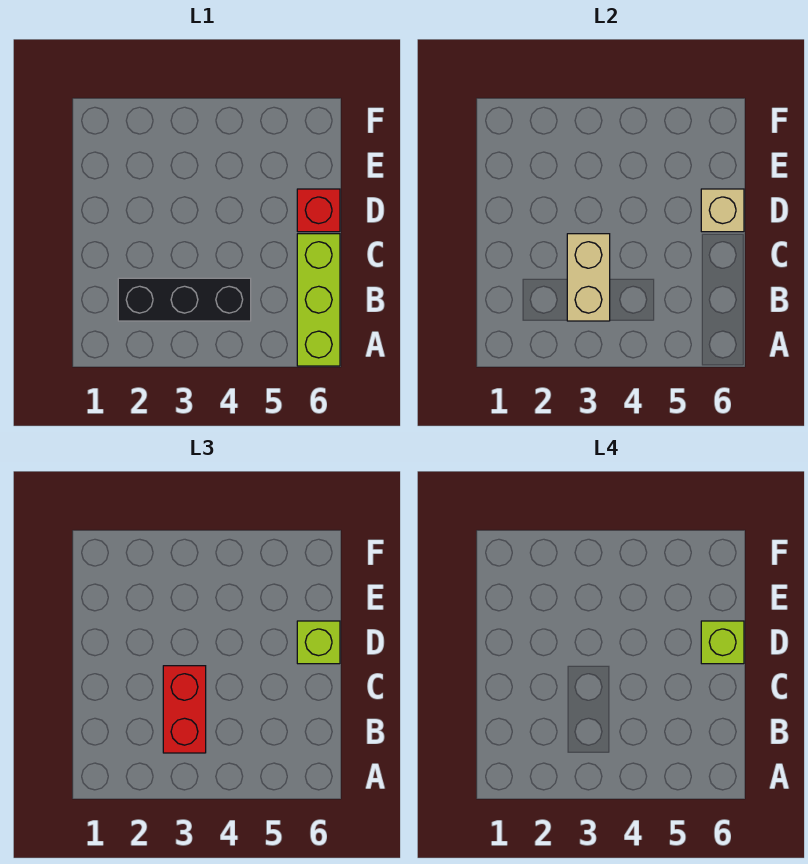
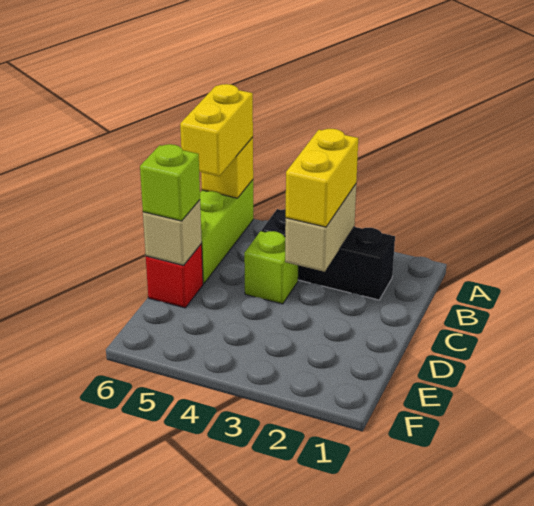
none -> yellow brick A6 level 2
none -> yellow brick A6:B6 level 3
red brick B3:C3 level 3 -> yellow brick B3:C3 level 3
lime brick D6 level 4 -> lime brick C4 level 1

